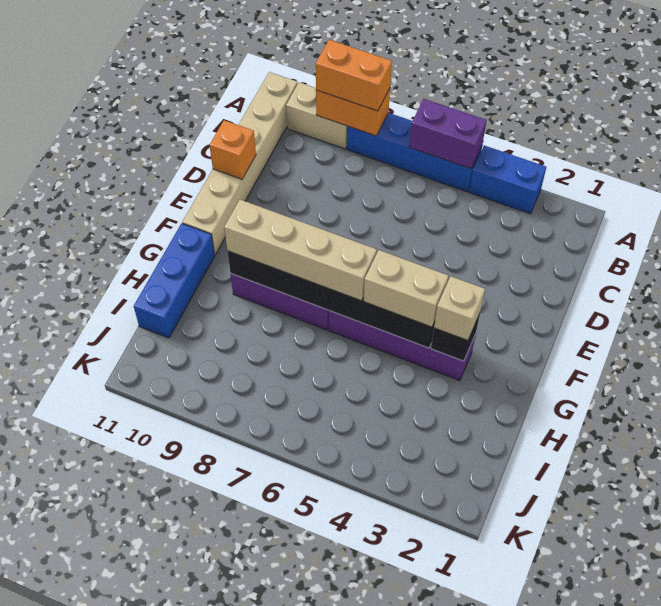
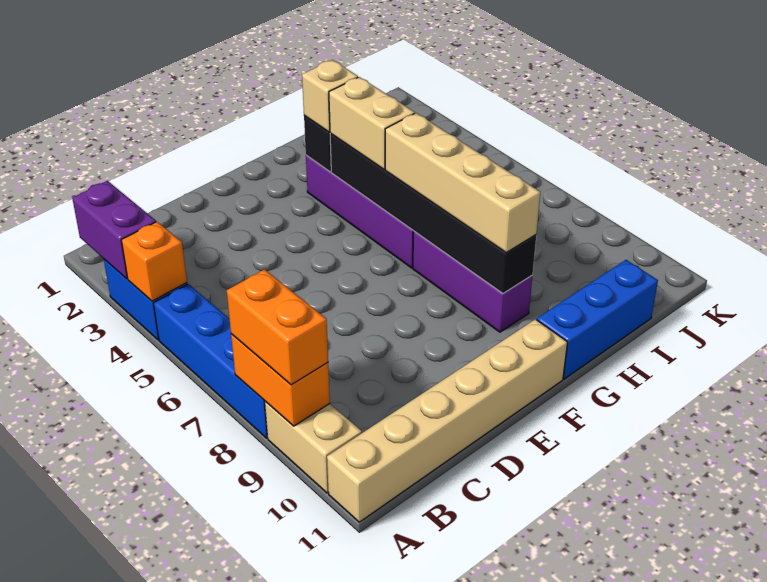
purple brick A5:A6 level 2 -> purple brick A2:A3 level 2
orange brick D11 level 2 -> orange brick A4 level 2

